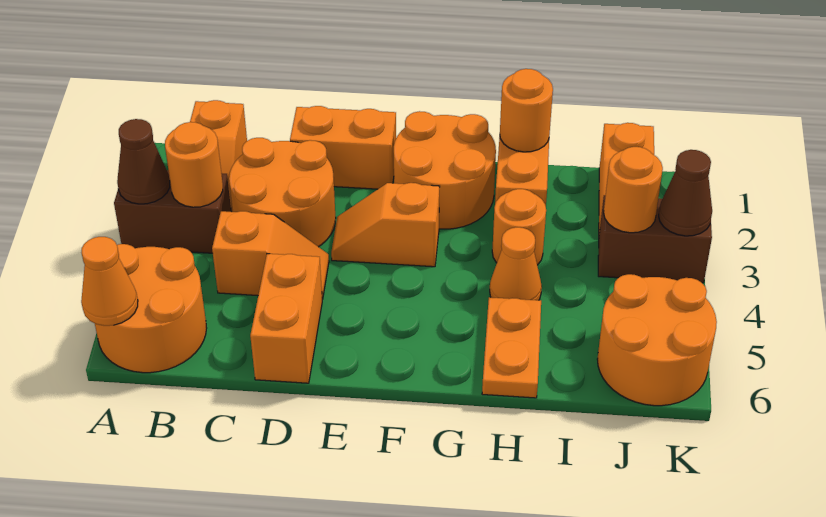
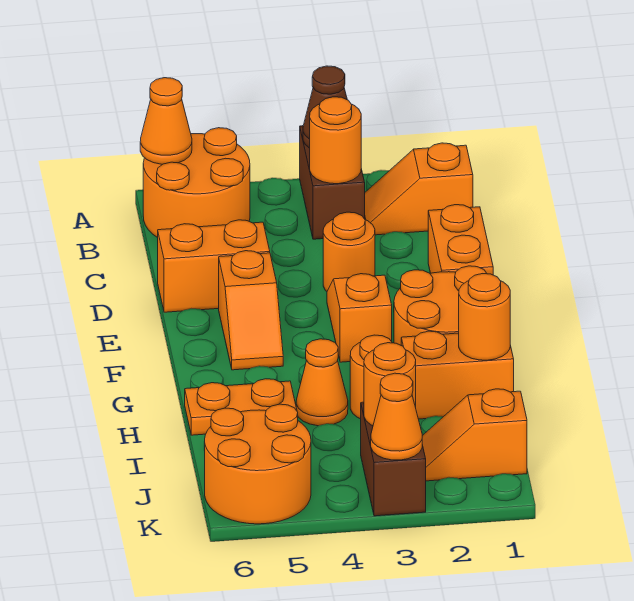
orange round brick C2:D3 level 1 -> orange round brick D3 level 1
orange slope C4:D4 level 1 top C -> orange slope E5:F5 level 1 top E
brown cone K3 level 2 -> orange cone K3 level 2

